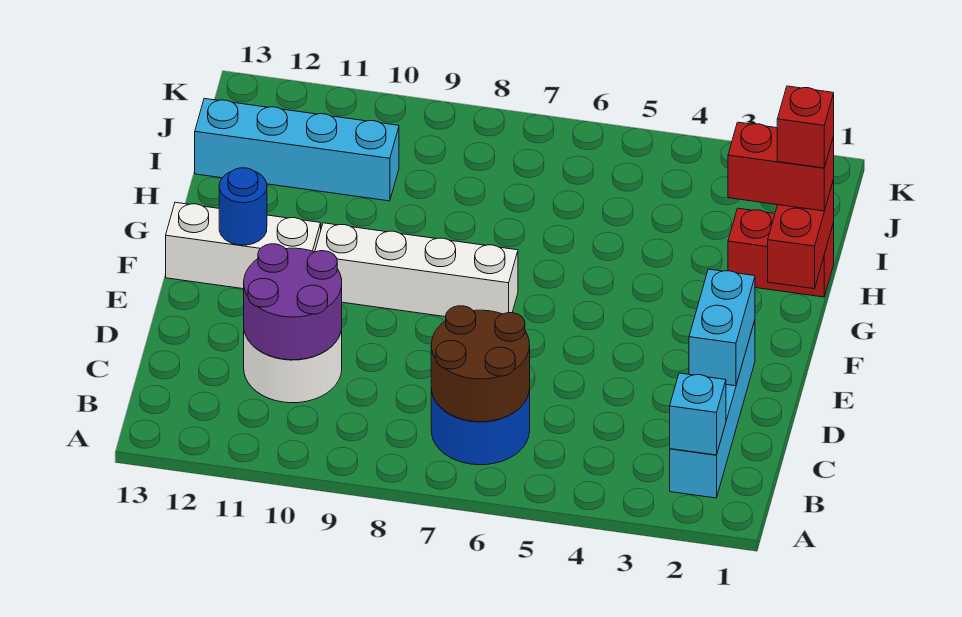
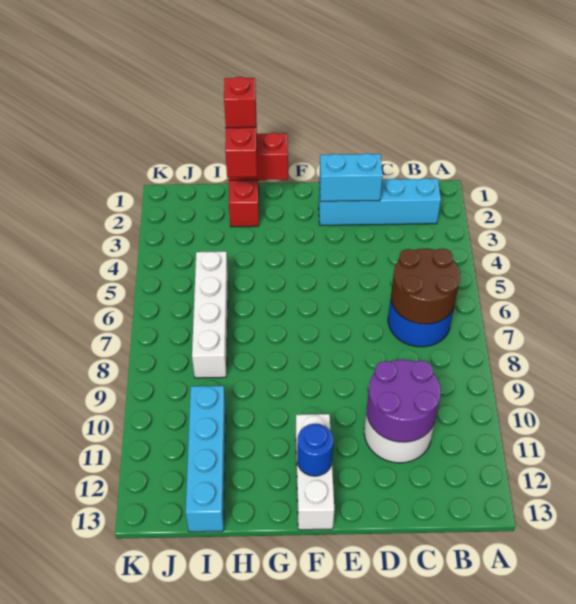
cyan brick B2 level 2 -> none
white brick F7:F10 level 1 -> white brick I5:I8 level 1

